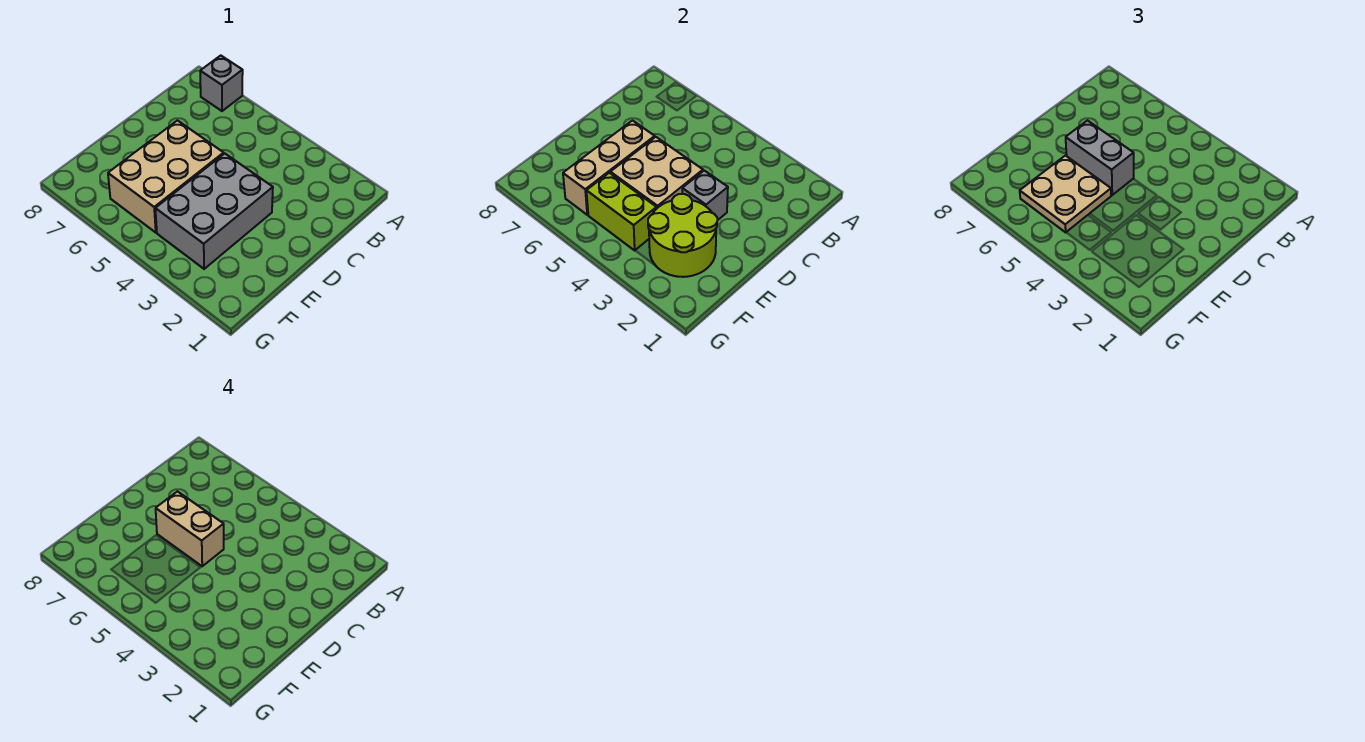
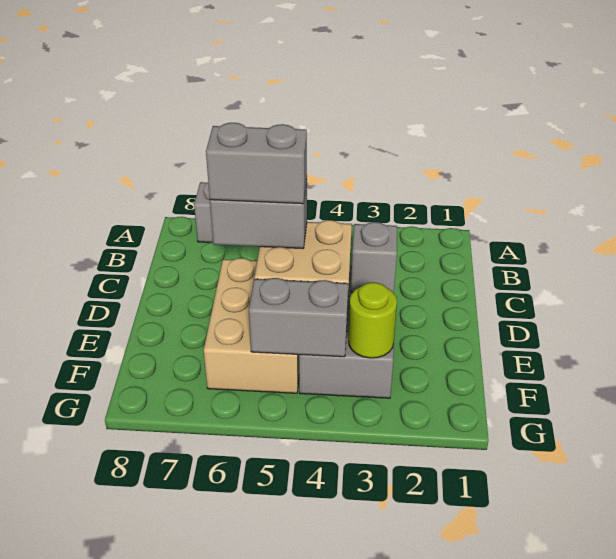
tan brick D5:D6 level 4 -> grey brick D5:D6 level 4
tan brick D6:F6 level 2 -> none
lime round brick E2:F3 level 2 -> lime round brick F3 level 2
tan plate E5:F6 level 3 -> none
lime brick F4:F5 level 2 -> grey brick F4:F5 level 2

